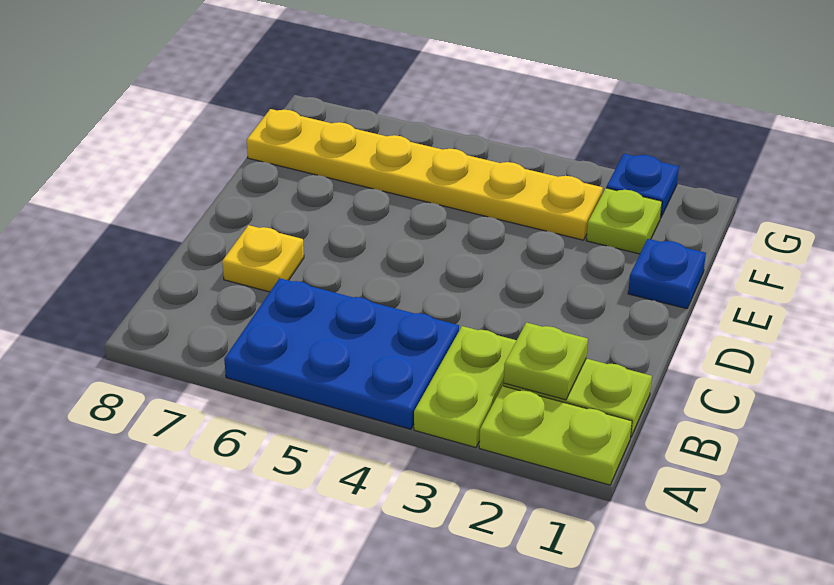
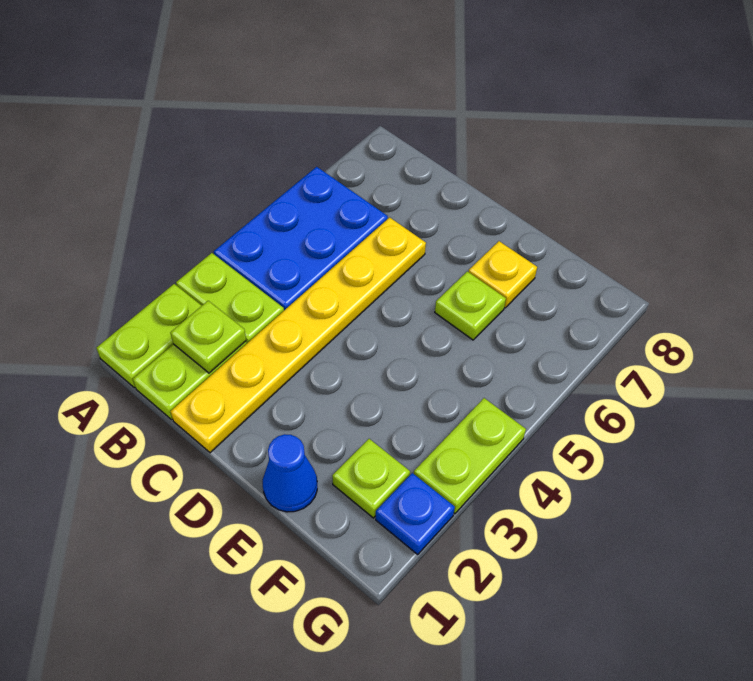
yellow plate C7 level 1 -> yellow plate E7 level 1
blue plate E1 level 1 -> blue cone E1 level 1
none -> lime plate E6 level 1
yellow plate F3:F8 level 1 -> yellow plate C1:C6 level 1
none -> lime plate G3:G4 level 1

